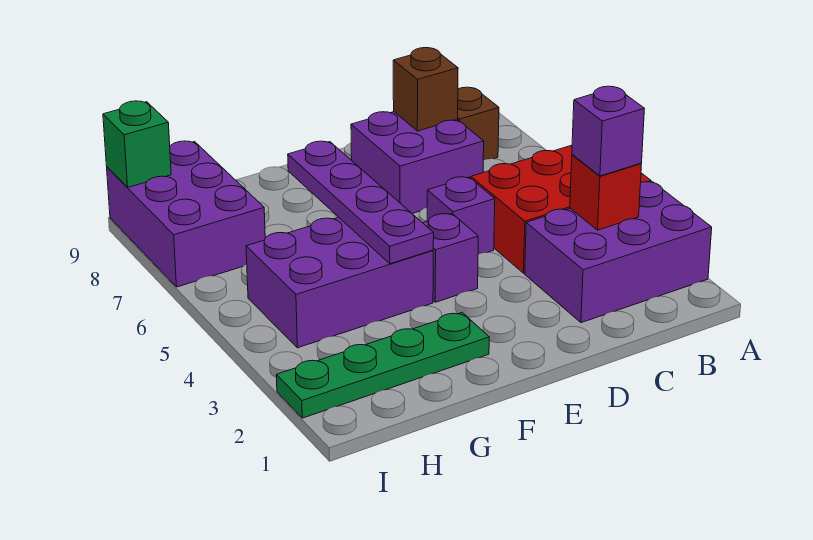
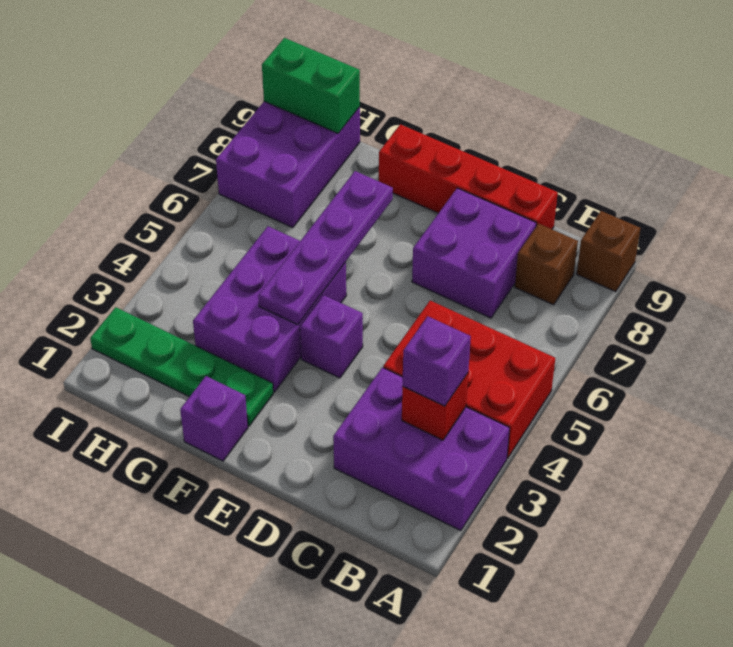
brown brick C8 level 2 -> brown brick A9 level 1
none -> red brick C9:F9 level 1
purple brick D5 level 1 -> purple brick F1 level 1
purple brick F4:H5 level 1 -> purple brick F3:G5 level 1
green brick I9 level 2 -> green brick H9:I9 level 2

